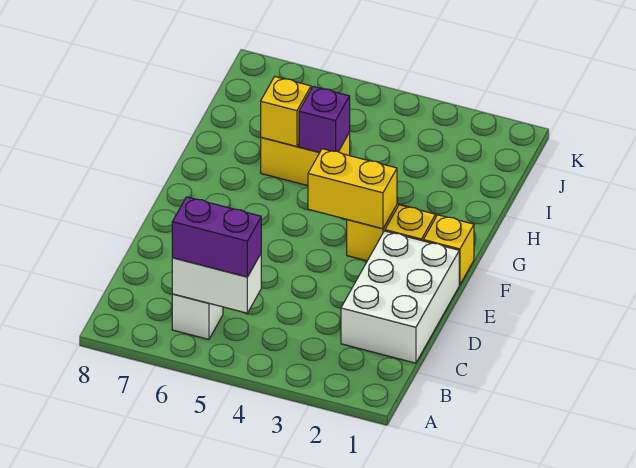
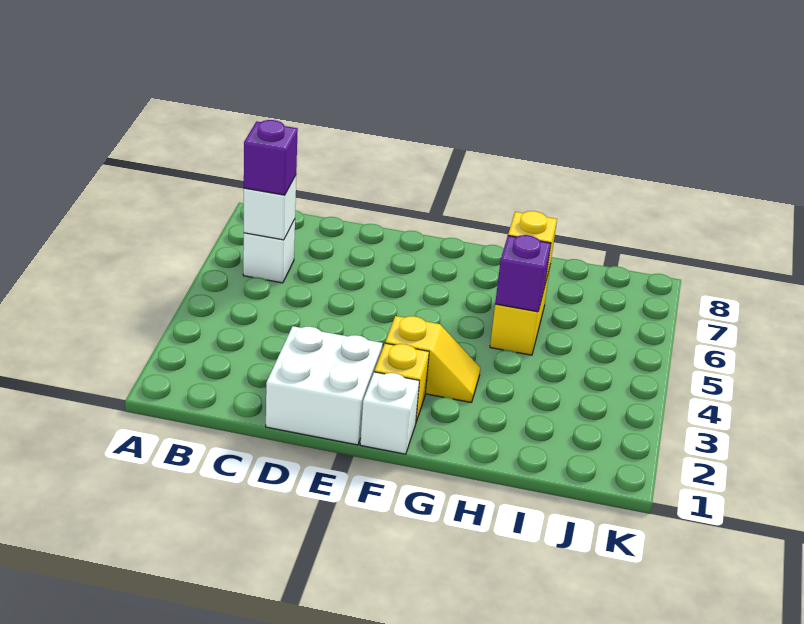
white brick B5:B6 level 2 -> white brick B6 level 2
purple brick B5:B6 level 3 -> purple brick B6 level 3
white brick C1:E2 level 1 -> white brick D1:E2 level 1
yellow brick F1 level 1 -> white brick F1 level 1
yellow brick F3:F4 level 2 -> none

